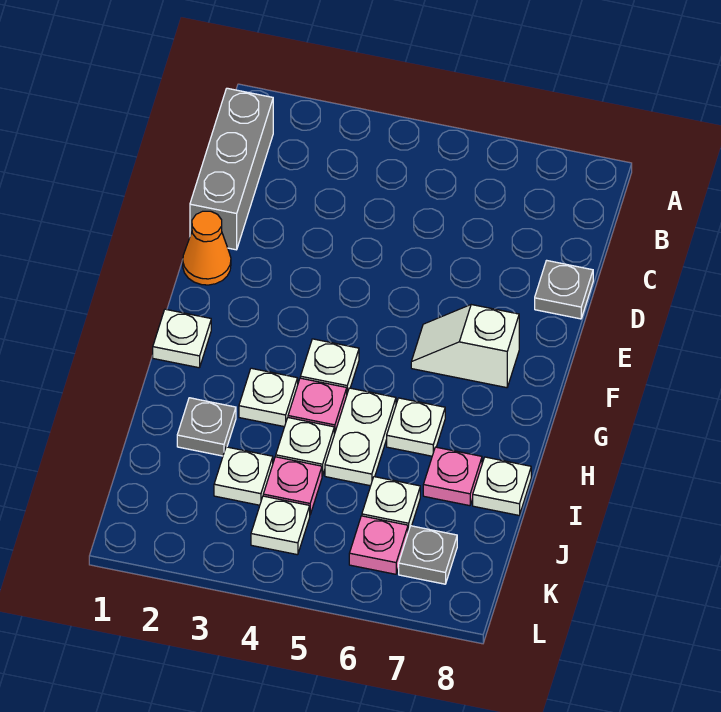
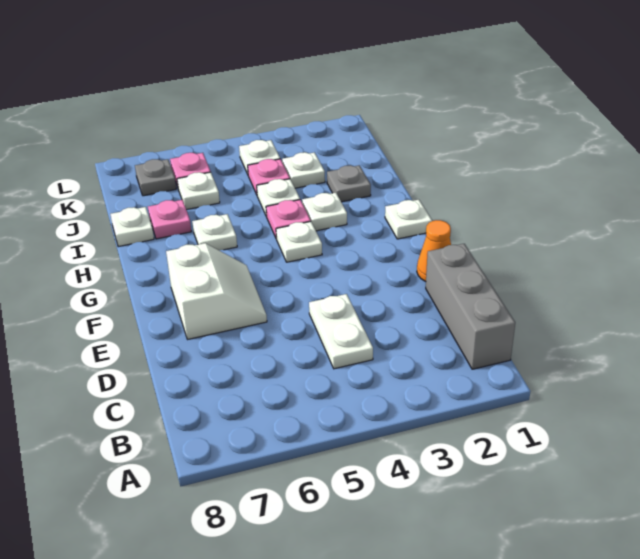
grey plate D8 level 1 -> none
white slope F6:F7 level 1 top 7 -> white slope E6:F7 level 1 top 7
white plate H5:I5 level 1 -> white plate C4:D4 level 1

